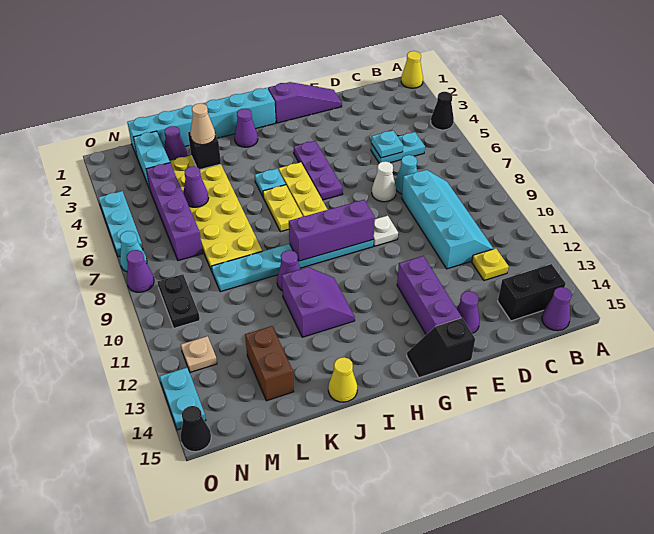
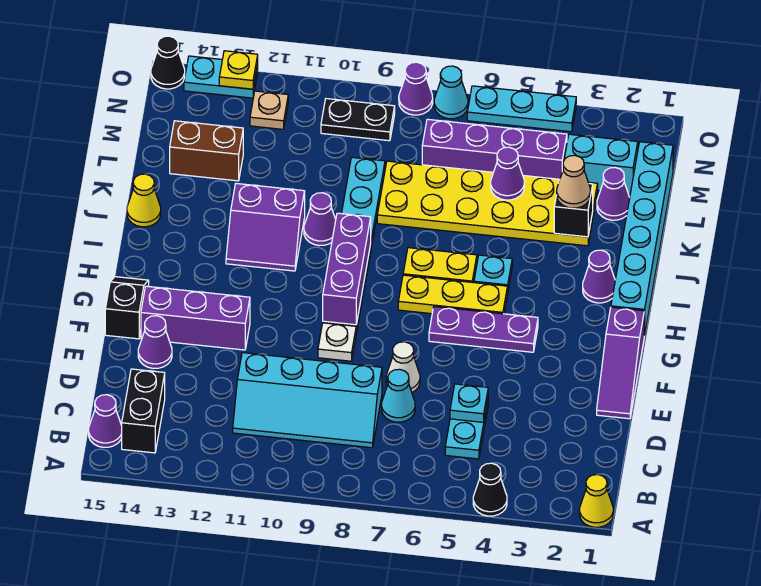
yellow plate C12 level 1 -> yellow plate O13 level 2

